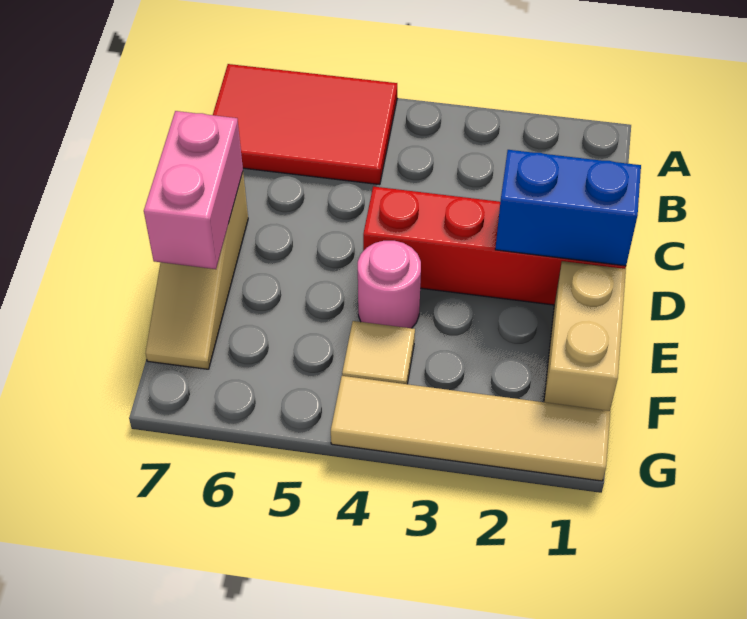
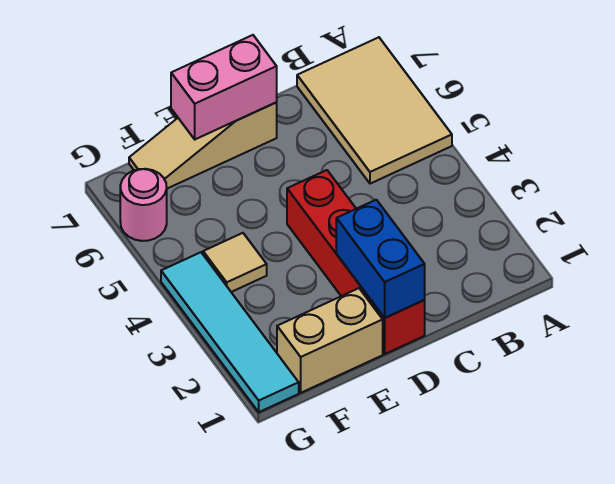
red tile A5:B7 level 1 -> tan tile A5:B7 level 1
pink round brick E4 level 1 -> pink round brick G6 level 1
tan tile G1:G4 level 1 -> cyan tile G1:G4 level 1

